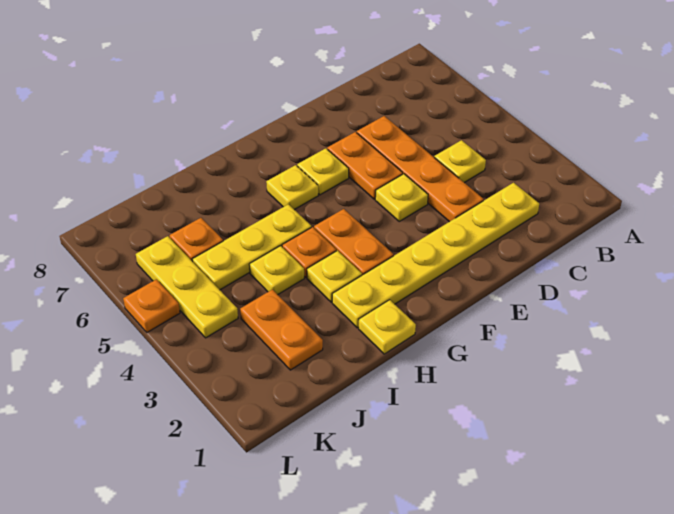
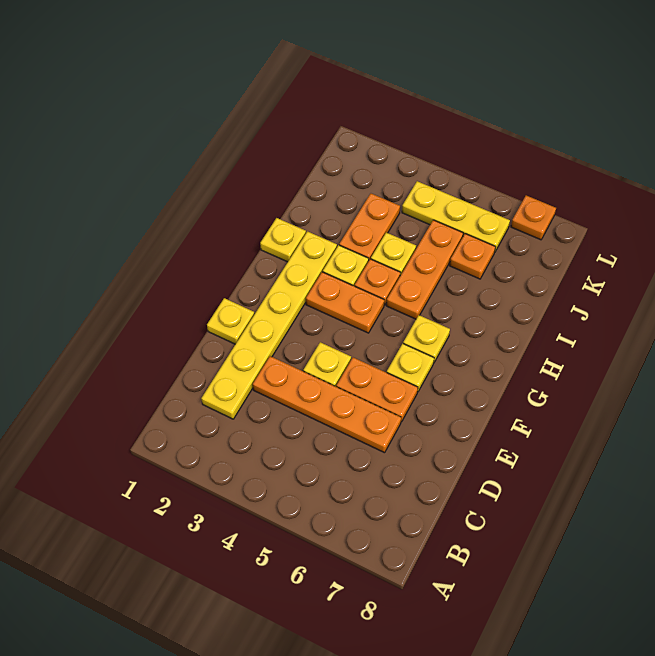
yellow plate C4 level 1 -> yellow plate E1 level 1
yellow plate H5:J5 level 1 -> orange plate H5:J5 level 1
orange plate J2:J3 level 1 -> orange plate I3:J3 level 1
orange plate L5 level 1 -> orange plate L7 level 1

